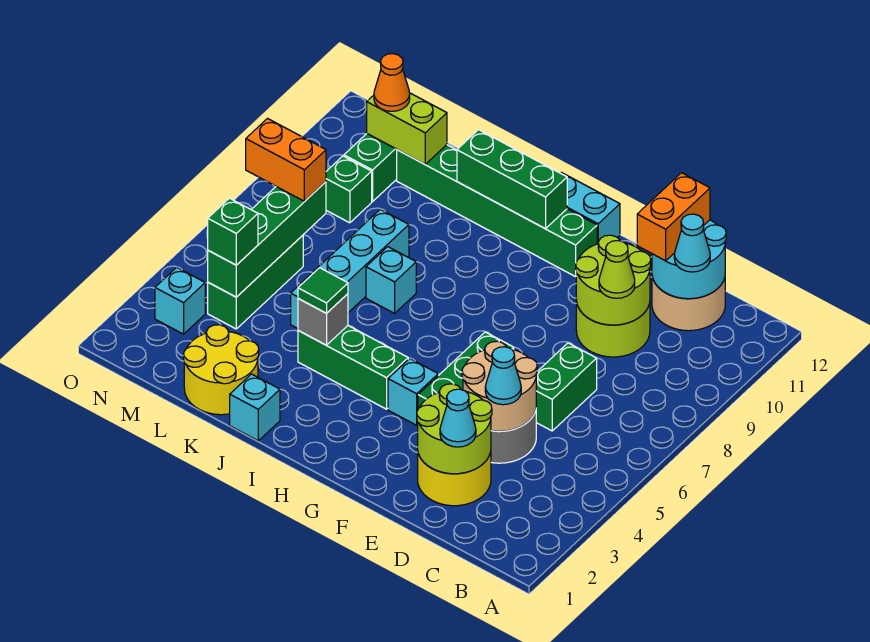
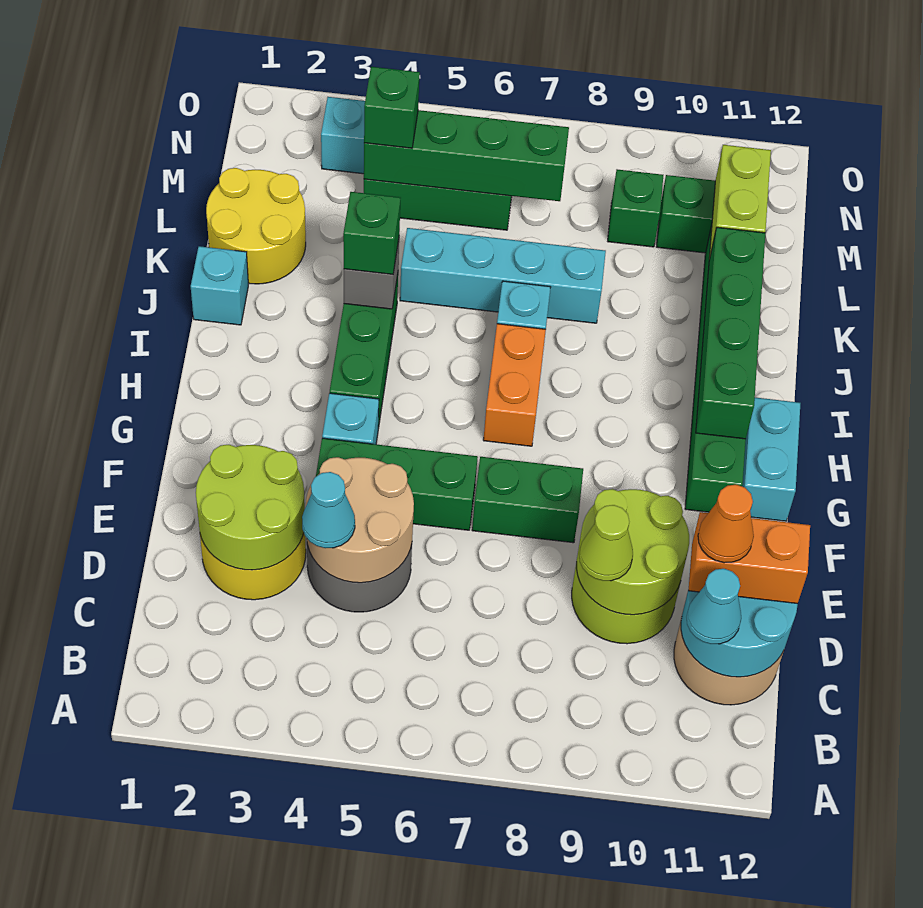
cyan cone D2 level 3 -> none
green brick D6:D7 level 1 -> green brick F7:F8 level 1
green brick H11:J11 level 2 -> green brick H11:K11 level 2
green tile J4 level 3 -> green brick J4 level 3
orange brick M7:N7 level 3 -> orange brick H7:I7 level 1
orange cone M11 level 3 -> orange cone D11 level 4

